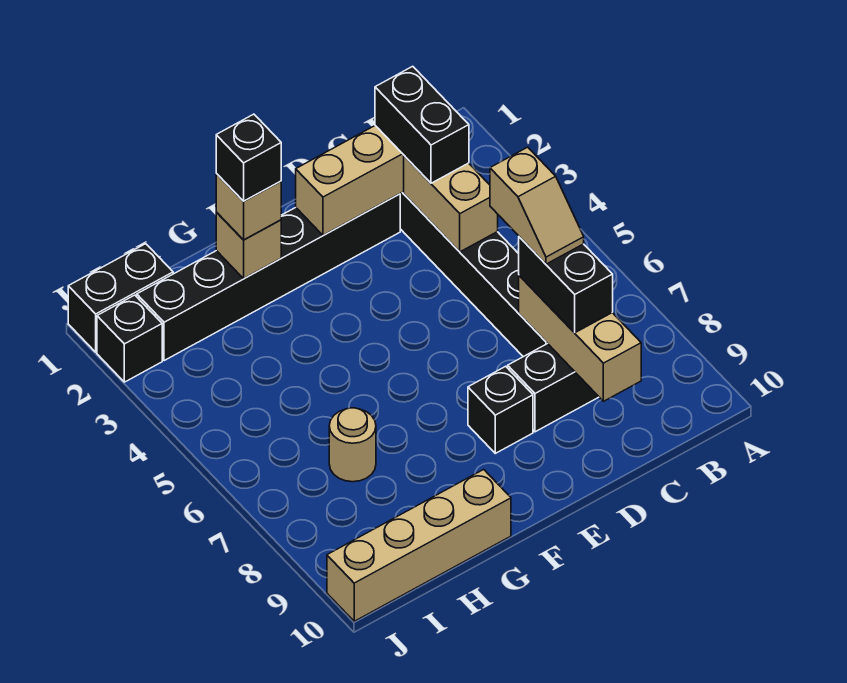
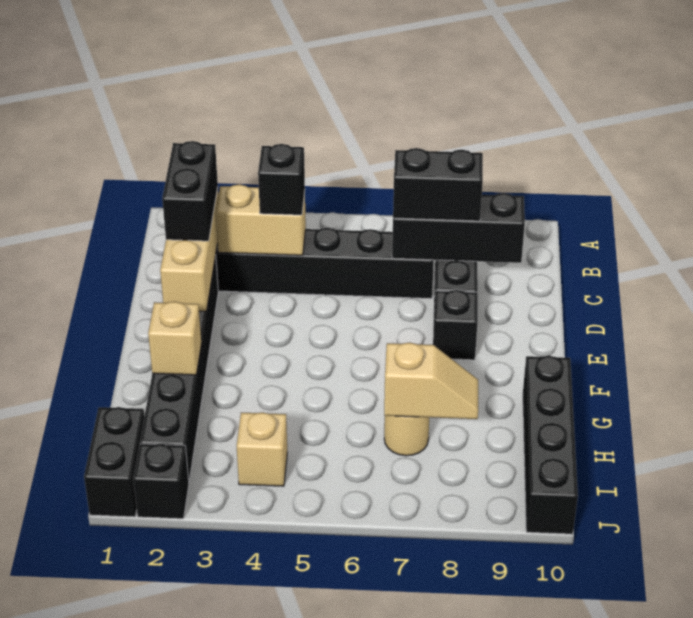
black brick C2:C3 level 3 -> black brick C2:D2 level 3
tan slope C6:C7 level 4 top 6 -> tan slope H7:H8 level 2 top 7
tan brick C7:C9 level 2 -> black brick C7:C9 level 2
tan brick G2 level 3 -> tan brick I4 level 1
black brick G2 level 4 -> black brick C4 level 3
tan brick G10:J10 level 1 -> black brick G10:J10 level 1

